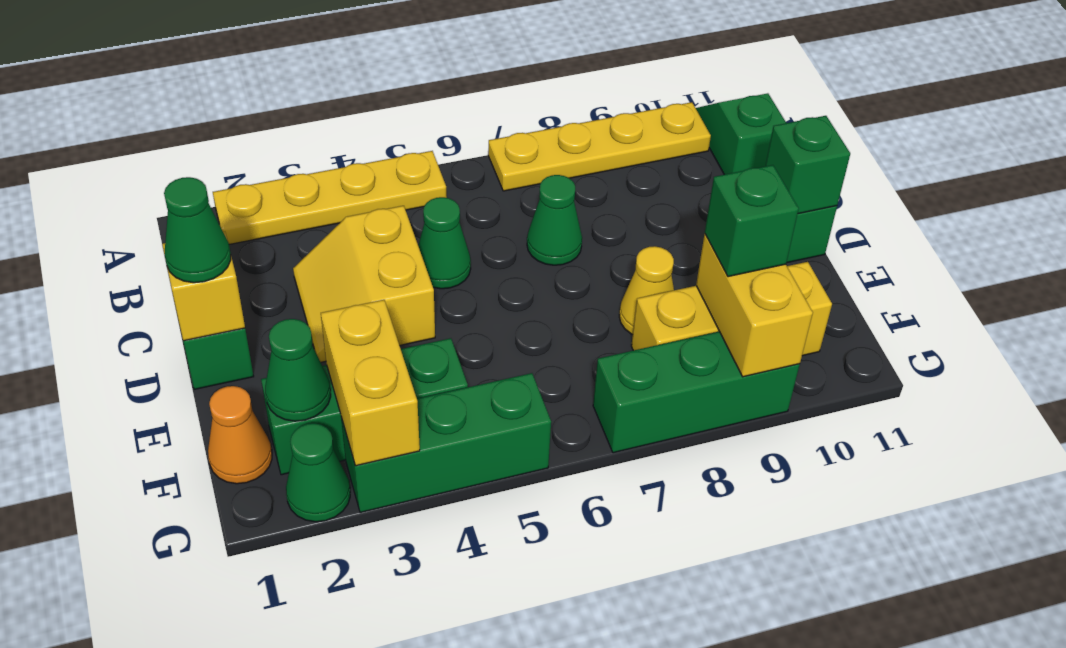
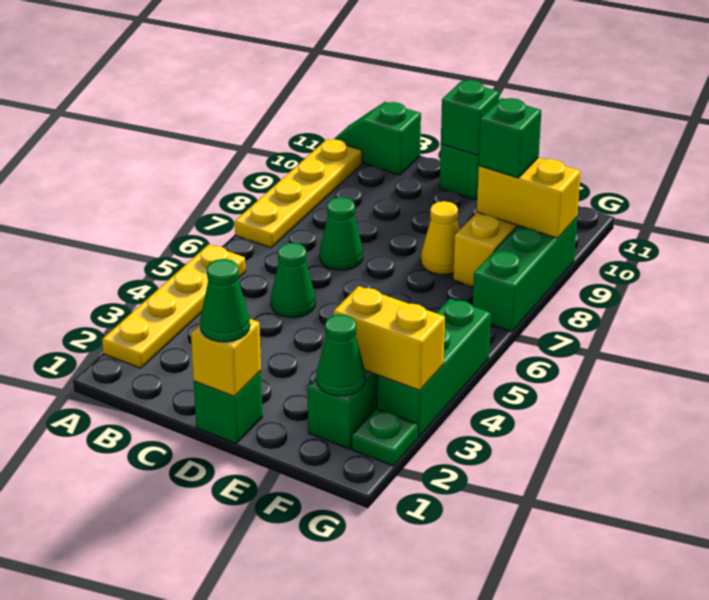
yellow slope C3:D4 level 1 top 4 -> none
orange cone F1 level 1 -> none
green cone G2 level 1 -> green plate G2 level 1

